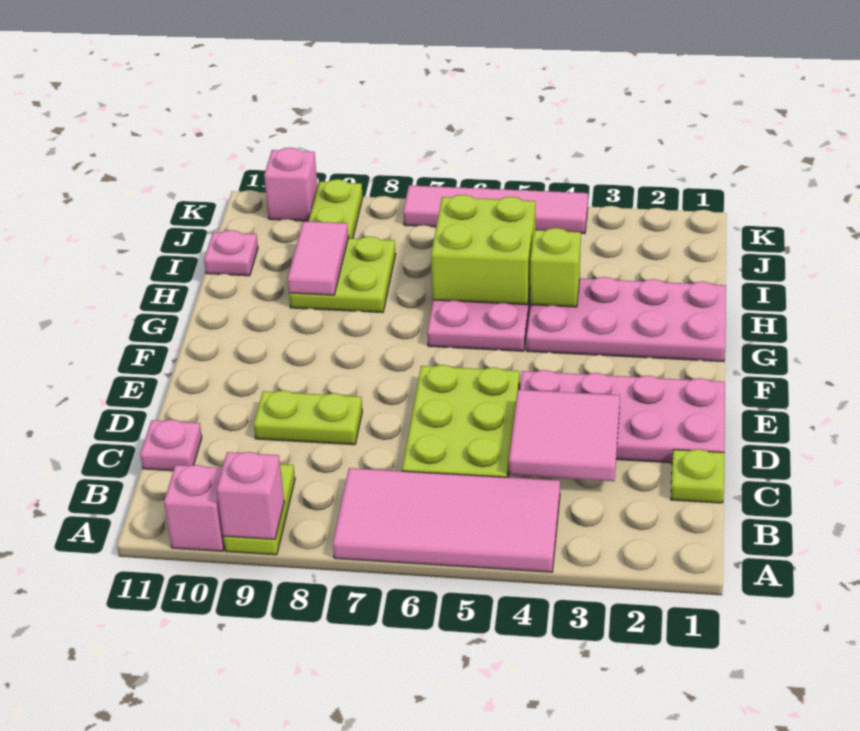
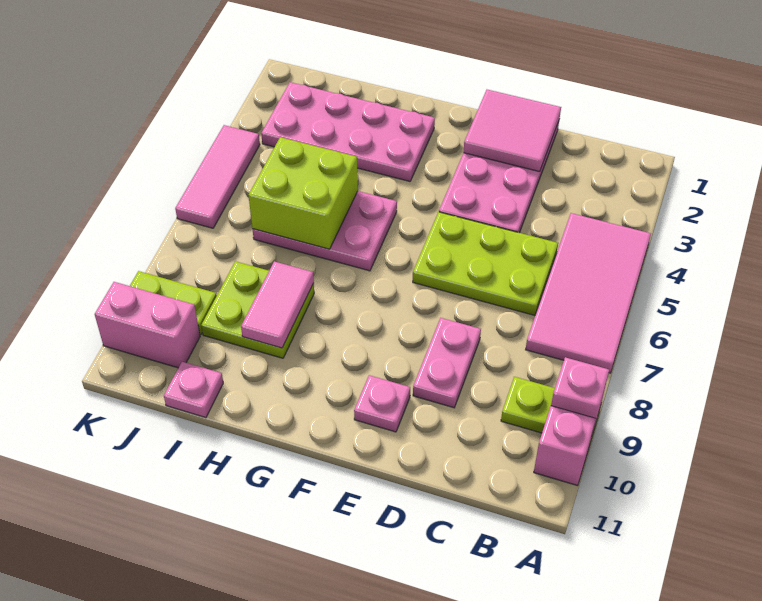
lime plate C1 level 1 -> none
pink tile C3:D4 level 2 -> pink tile D1:E2 level 2
pink plate C11 level 1 -> pink plate E10 level 1
lime plate D8:D9 level 1 -> pink plate D8:D9 level 1
pink plate G1:H4 level 1 -> pink plate G2:J3 level 1
lime brick H4 level 2 -> none
pink tile H9:I9 level 2 -> pink tile H8:H9 level 2
pink tile K4:K7 level 1 -> pink tile K4:K6 level 1
pink brick K10 level 1 -> pink brick J10:K10 level 1

